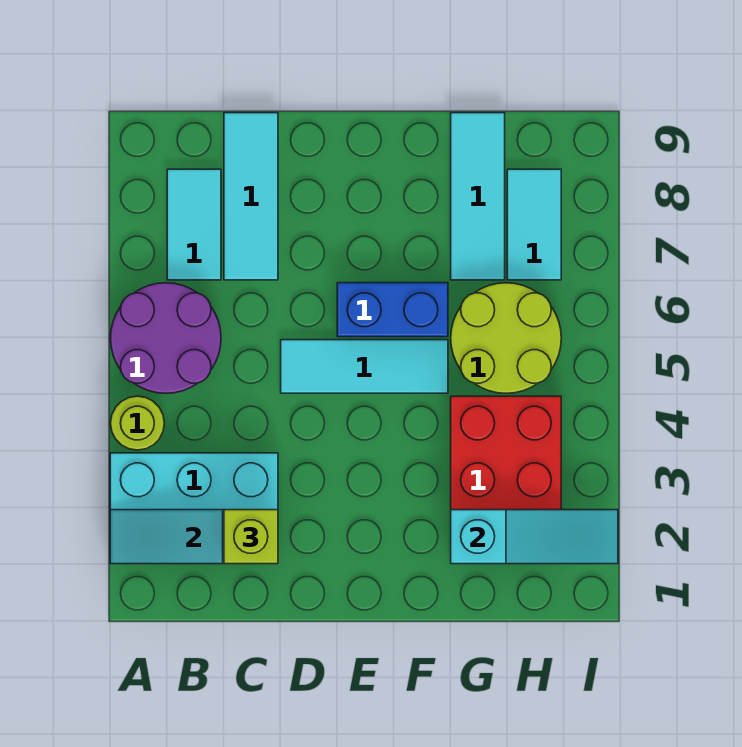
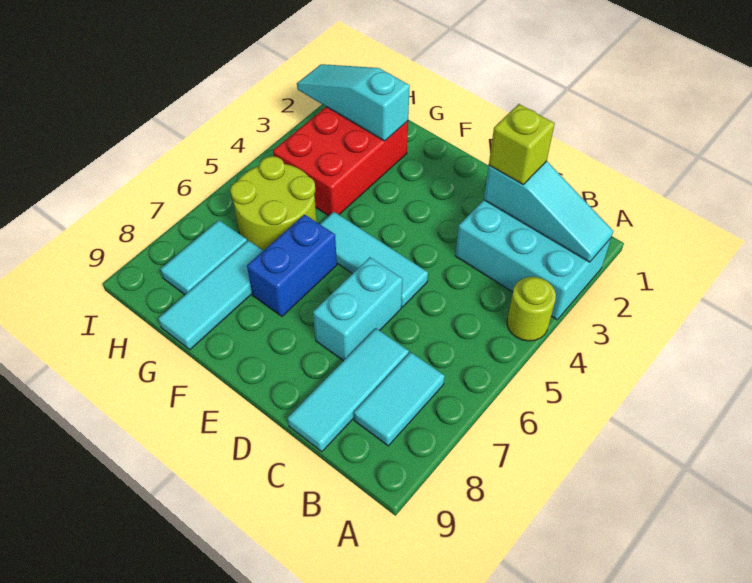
purple round brick A5:B6 level 1 -> none
none -> cyan brick D6:D7 level 1
blue brick E6:F6 level 1 -> blue brick F6:F7 level 1

